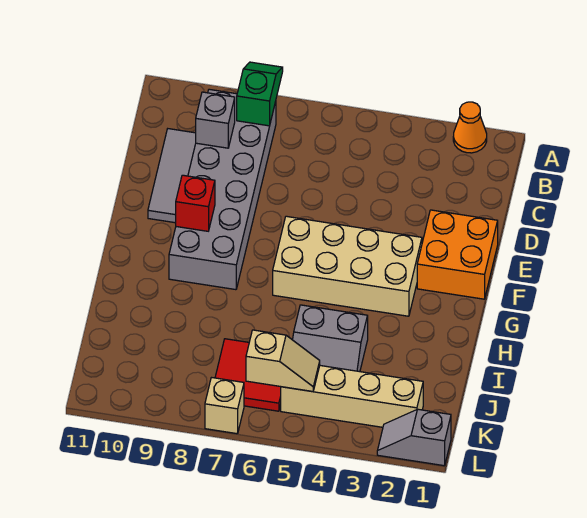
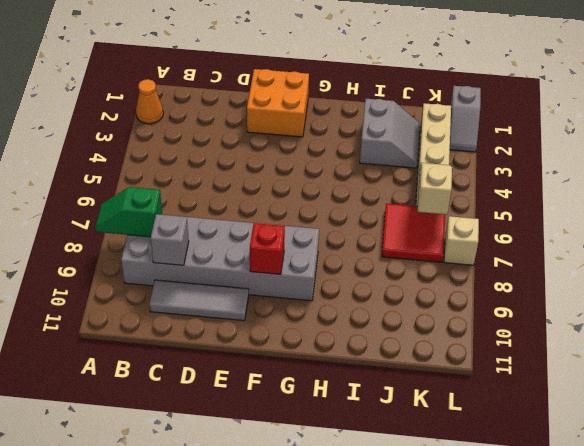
tan brick F3:G6 level 1 -> none
grey slope I4:J5 level 1 top I -> grey slope I2:J3 level 1 top I

